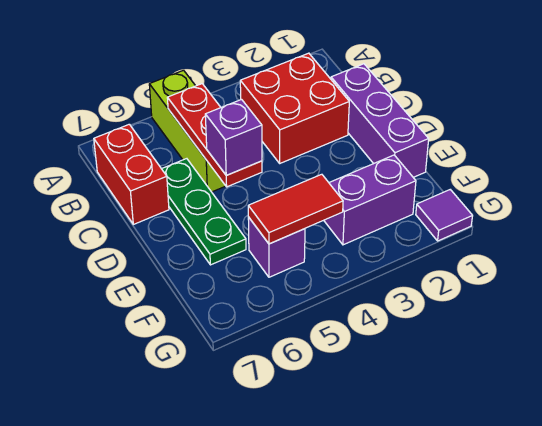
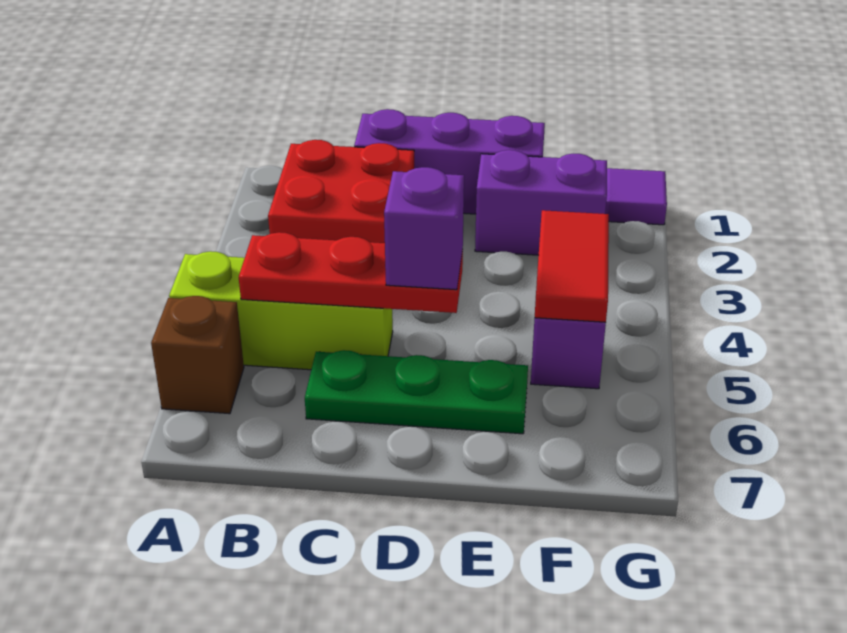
none -> brown brick A6 level 1
red brick B7:C7 level 1 -> none
purple brick F2:F3 level 1 -> purple brick E2:F2 level 1

